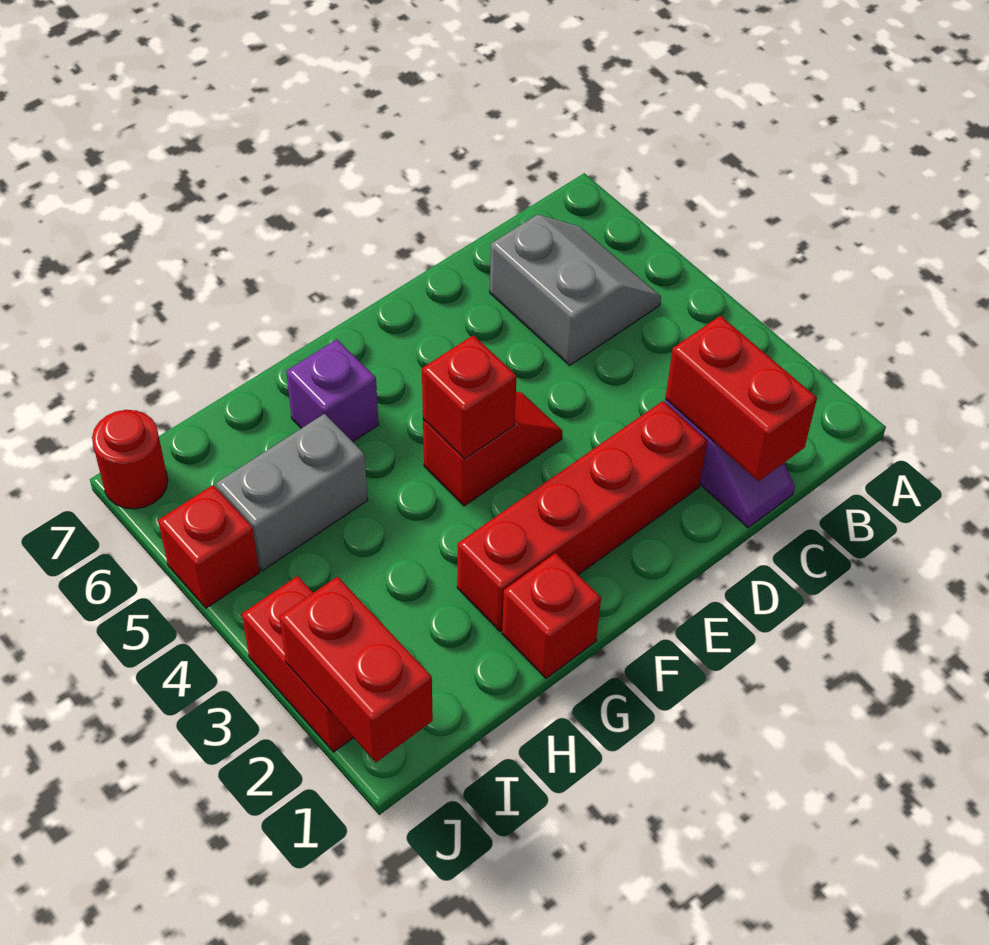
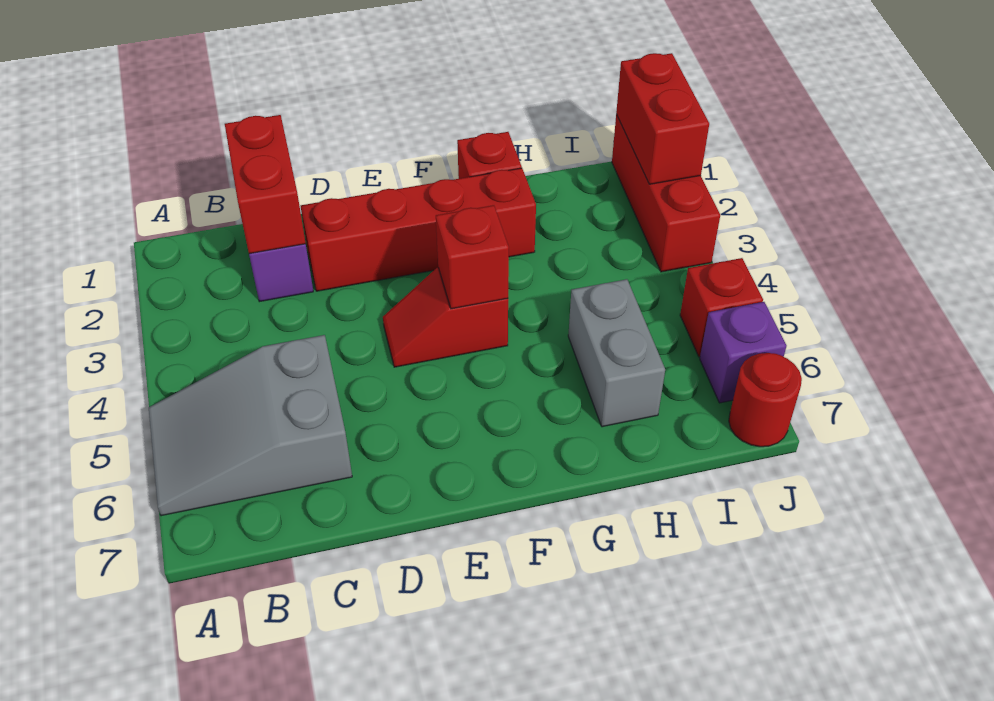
grey slope B5:C6 level 1 top C -> grey slope A5:C6 level 1 top C
purple brick G6 level 1 -> purple brick J6 level 1
grey brick H5:I5 level 1 -> grey brick H5:H6 level 1
red brick J2:J3 level 1 -> red brick J1:J3 level 1

